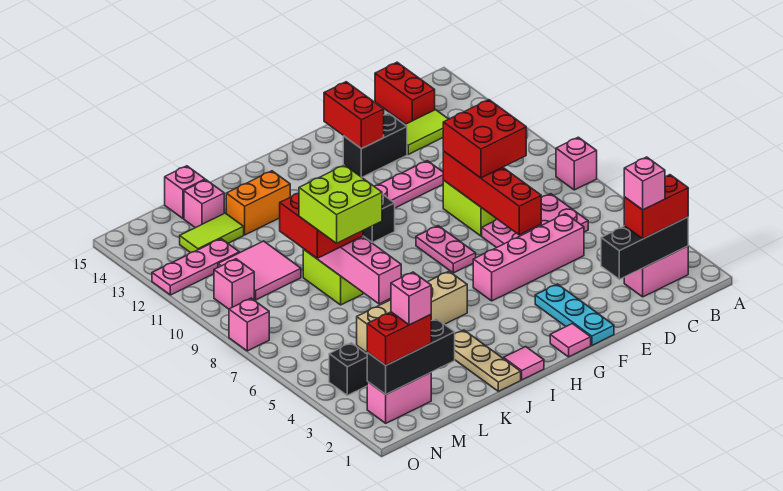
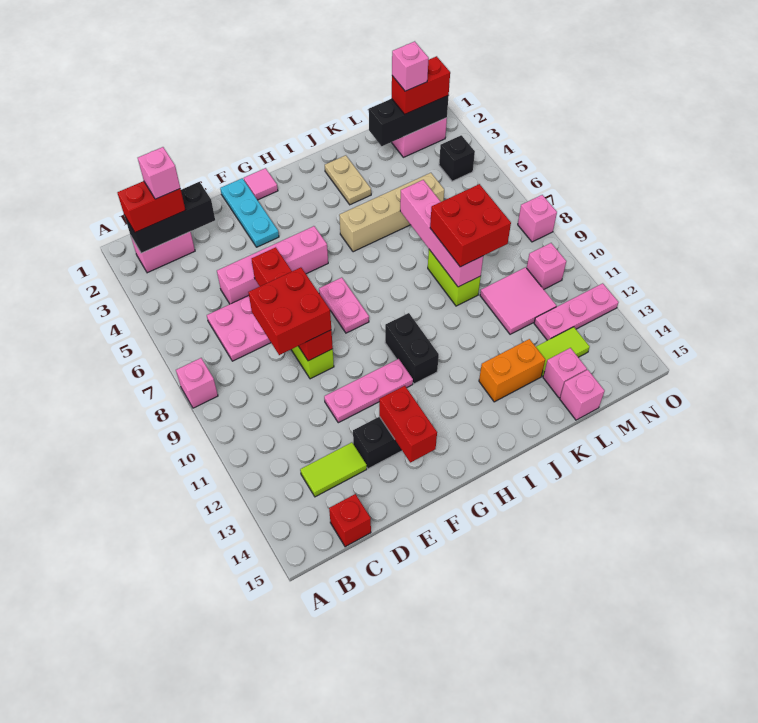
red brick C14:C15 level 1 -> red brick C15 level 1
pink tile I1 level 1 -> none
tan plate J1:J3 level 1 -> tan plate J2:J3 level 1
lime brick K7:L8 level 4 -> none

